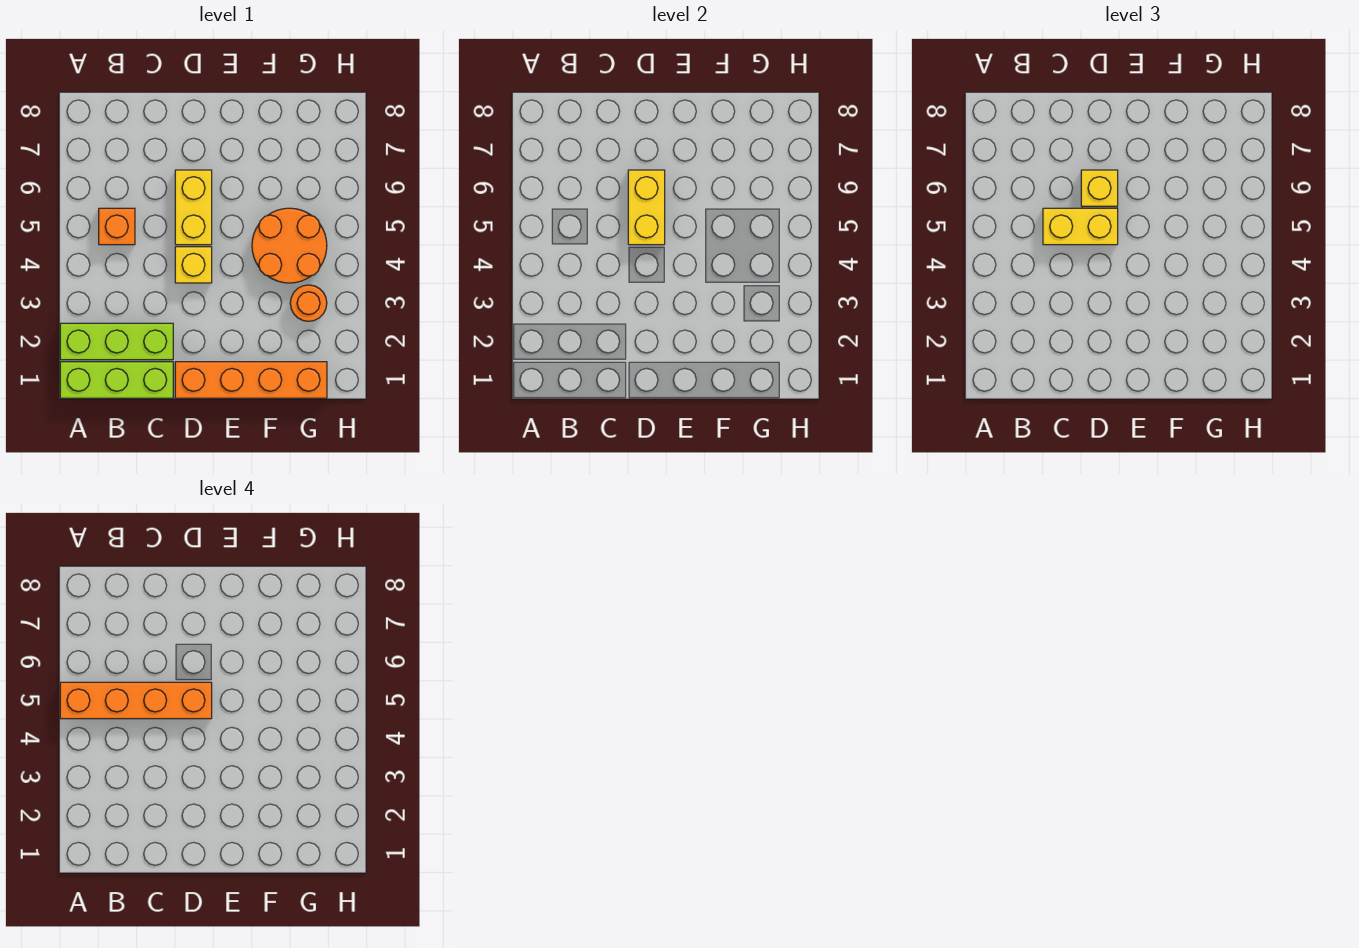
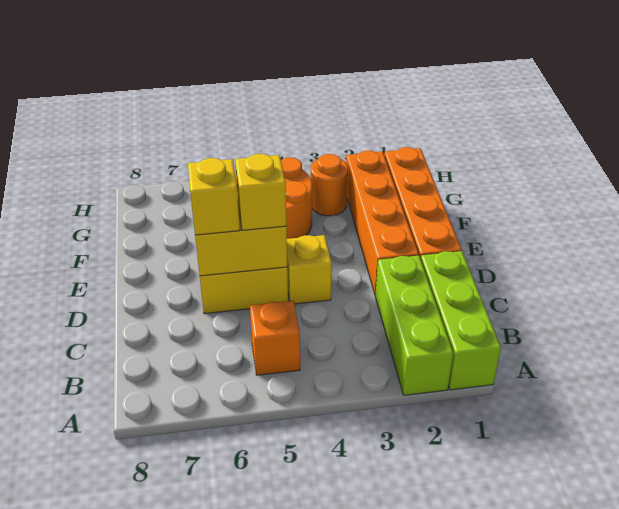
orange brick A5:D5 level 4 -> orange brick D2:G2 level 1
yellow brick C5:D5 level 3 -> yellow brick D5 level 3

